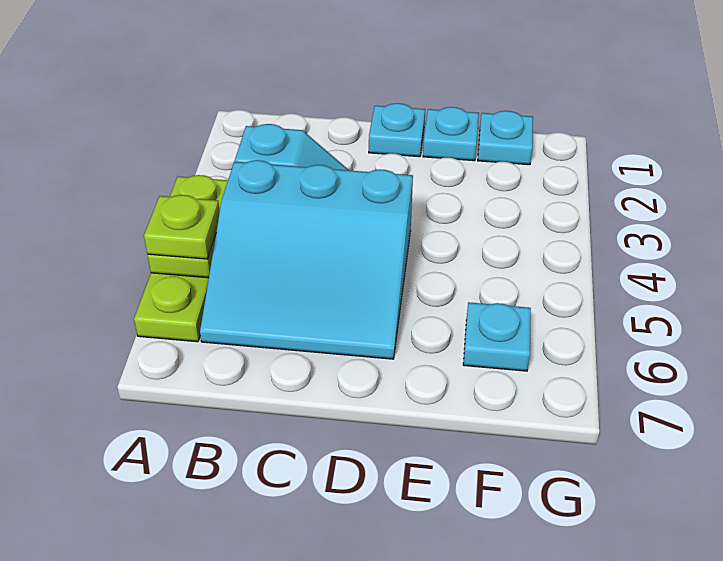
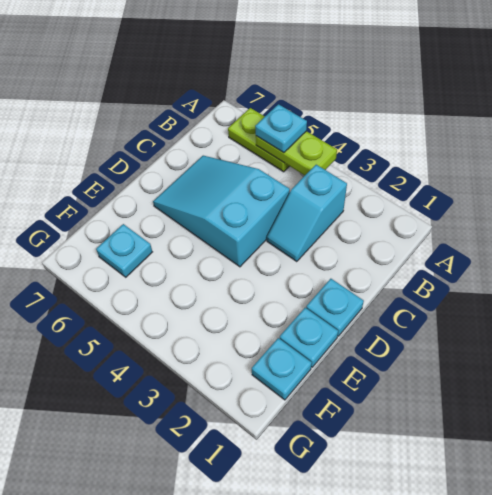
lime plate A5 level 3 -> cyan plate A5 level 3
cyan slope B4:D6 level 1 top 4 -> cyan slope C4:D6 level 1 top 4

